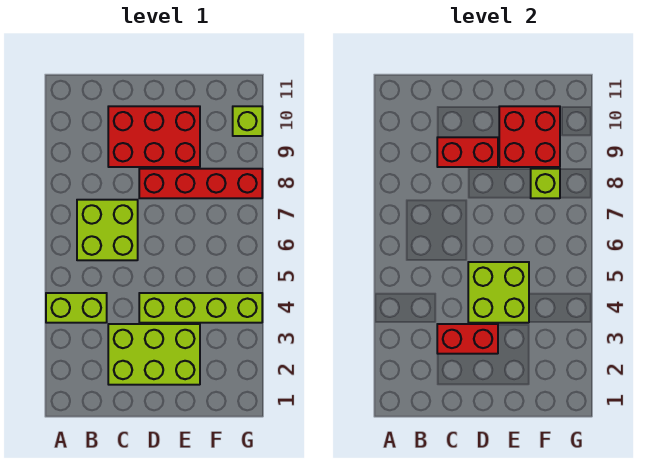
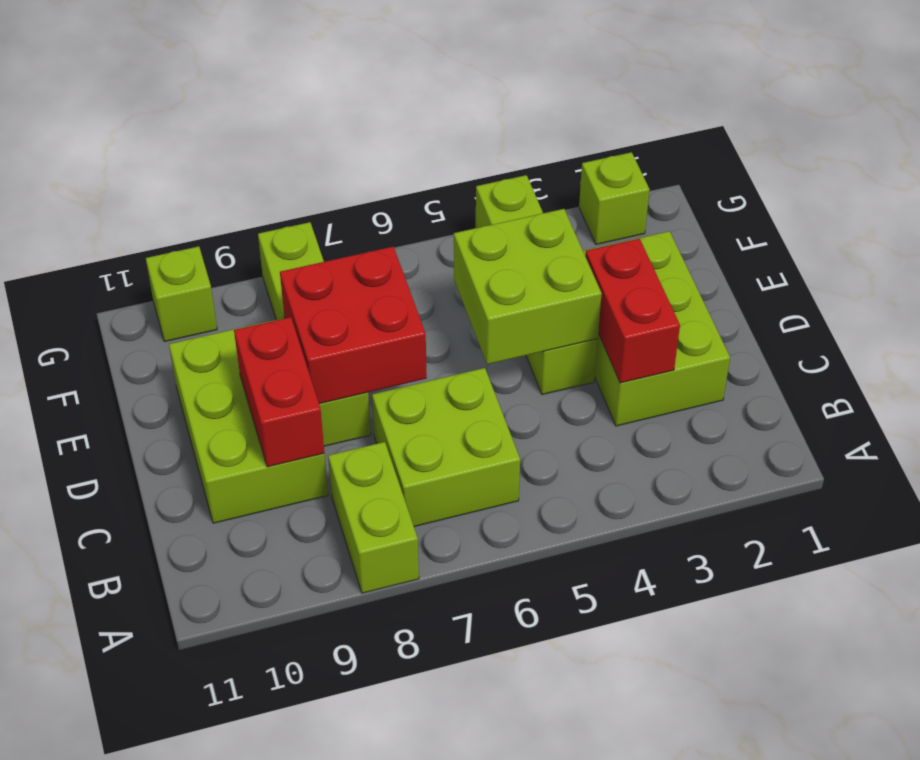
lime brick A4:B4 level 1 -> lime brick A8:B8 level 1
red brick C9:E10 level 1 -> lime brick C9:E10 level 1
red brick D8:G8 level 1 -> lime brick D8:G8 level 1
red brick E9:F10 level 2 -> red brick D7:E8 level 2
lime brick F8 level 2 -> lime brick G2 level 1

